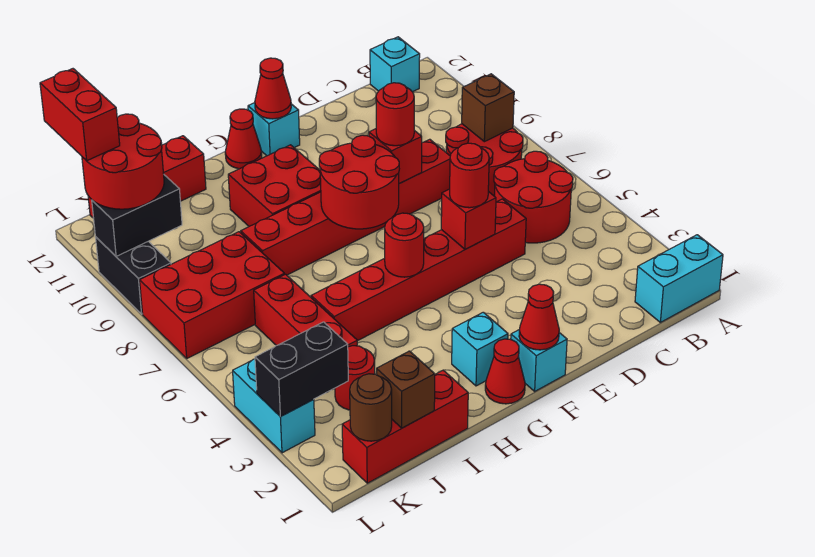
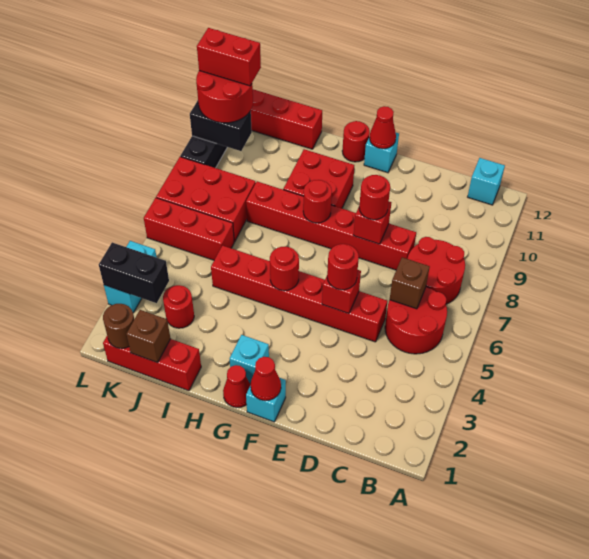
cyan brick A1:B1 level 1 -> none
brown brick B8 level 2 -> brown brick C6 level 2
red round brick F7:G8 level 2 -> red round brick G8 level 2
red cone G12 level 1 -> red round brick G12 level 1
red brick J4:J6 level 1 -> red brick J6:L6 level 1
red brick L11:L12 level 4 -> red brick K11:L11 level 4

